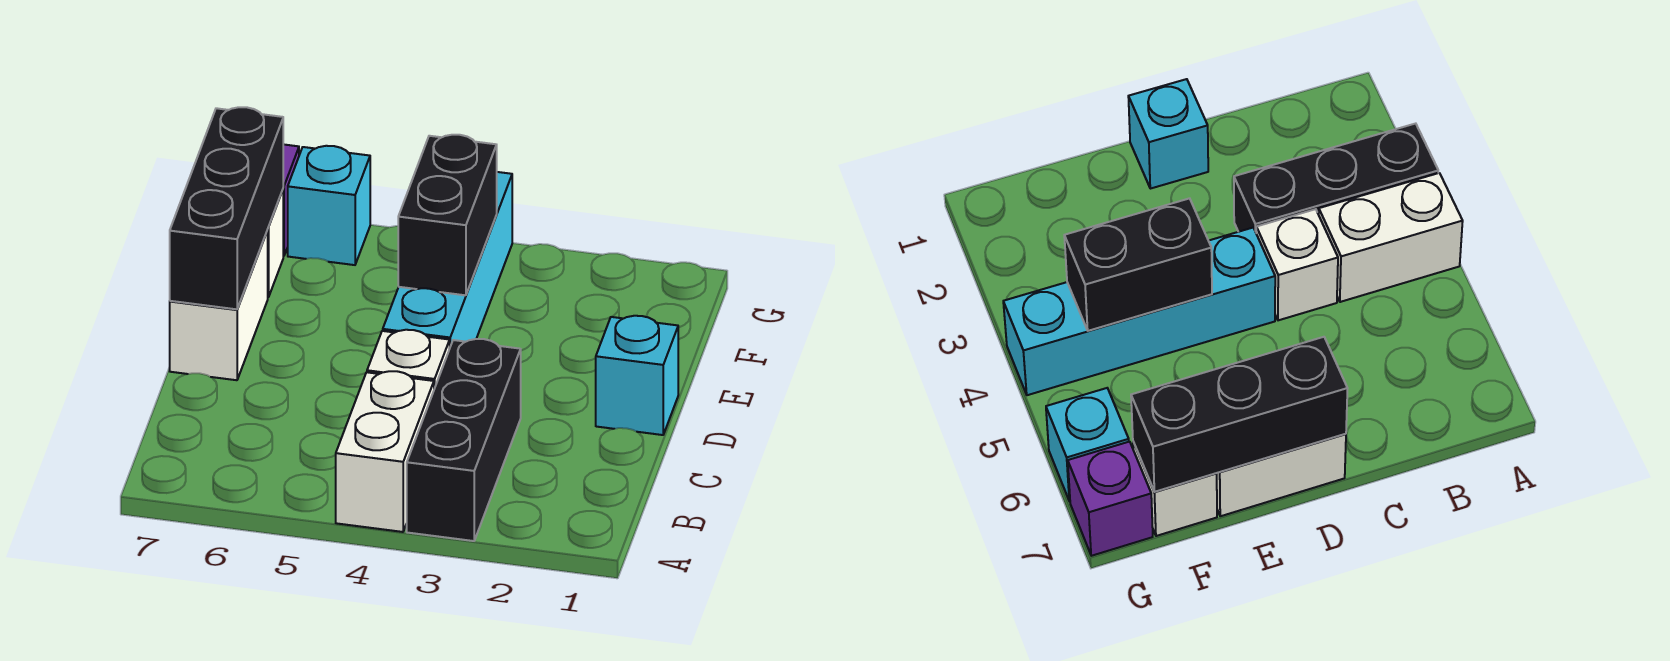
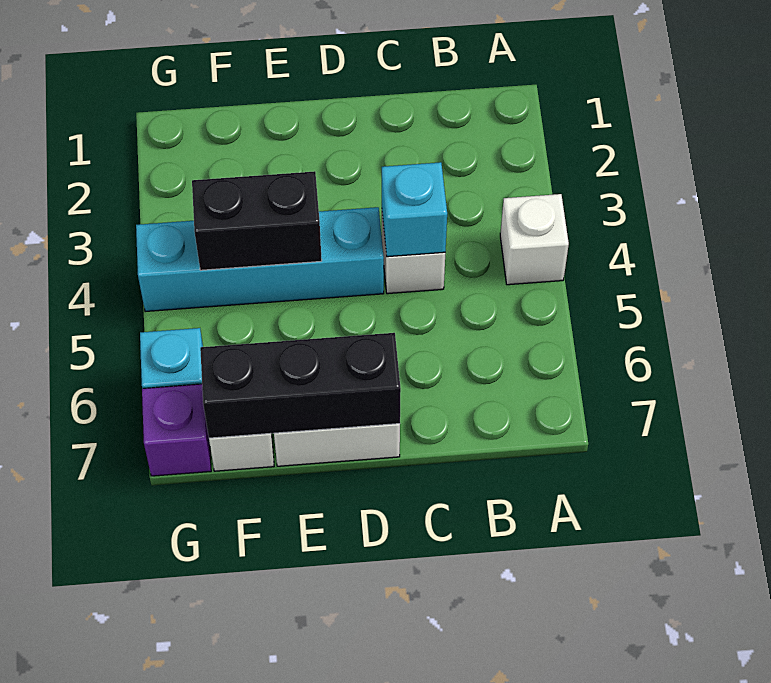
black brick A3:C3 level 1 -> none
white brick A4:B4 level 1 -> white brick A4 level 1
cyan brick D1 level 1 -> cyan brick C4 level 2

